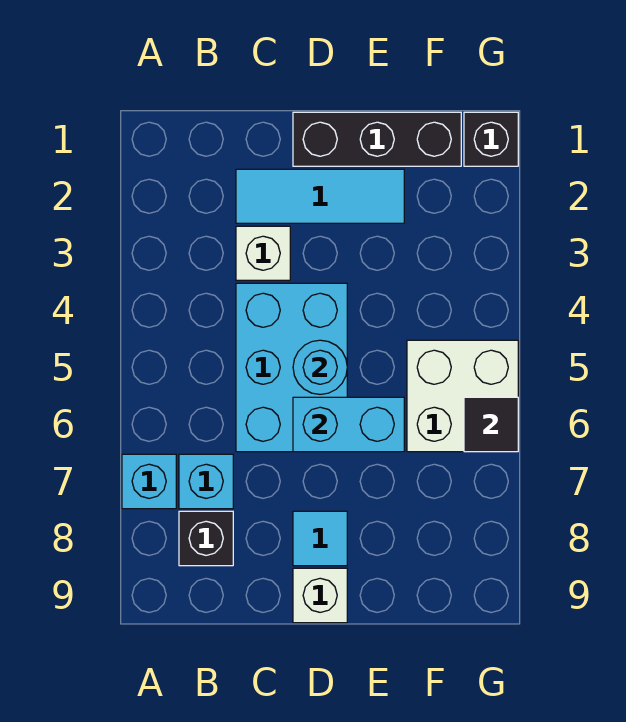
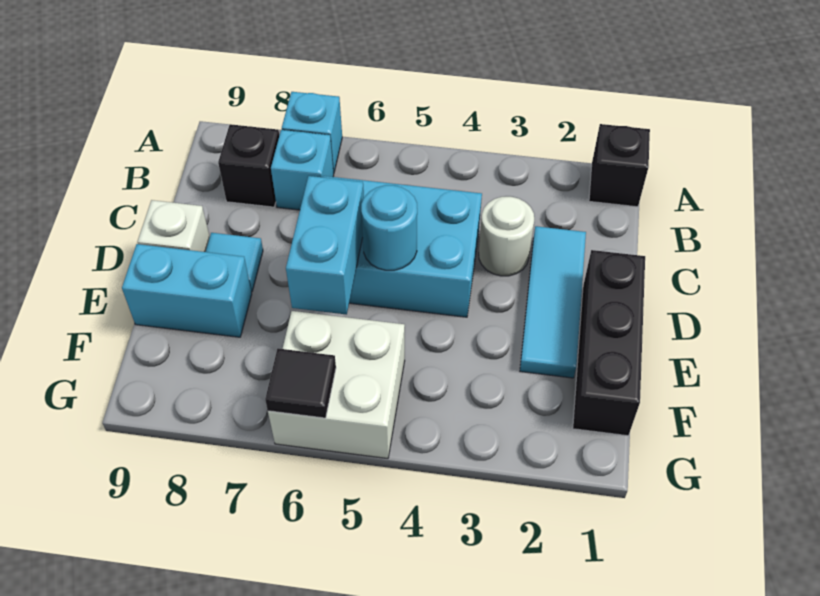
white brick C3 level 1 -> white round brick C3 level 1
none -> cyan brick E8:E9 level 1
black brick G1 level 1 -> black brick A1 level 1

